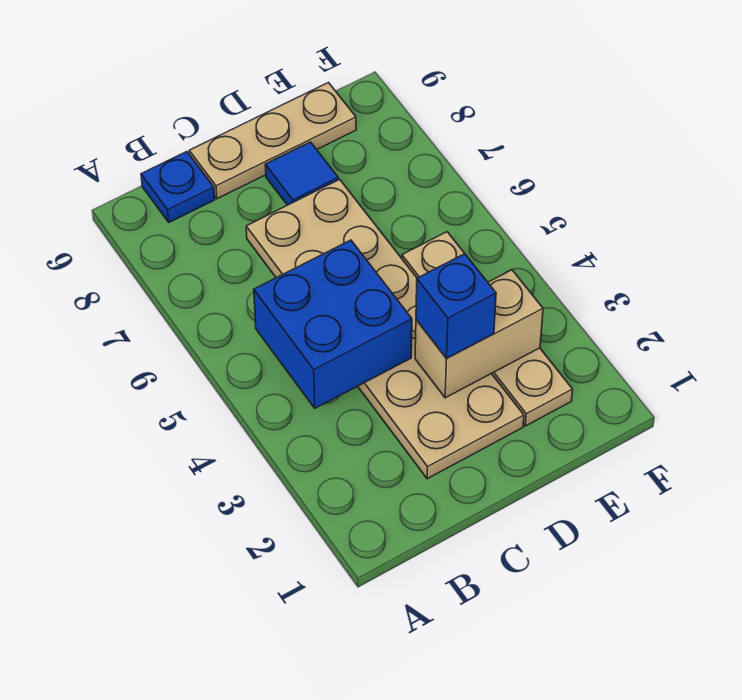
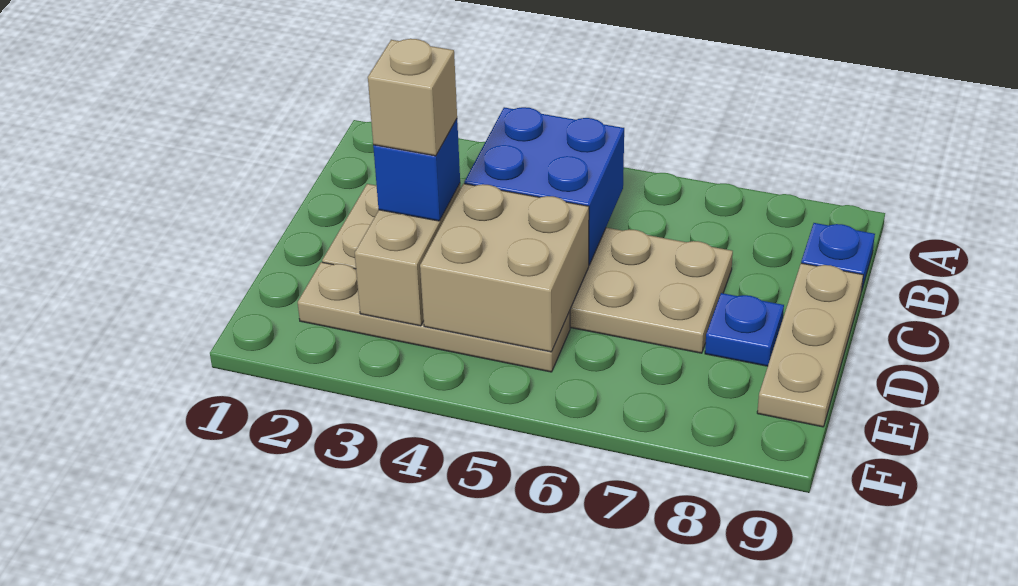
none -> tan brick D3 level 4
none -> tan brick D4:E5 level 2
blue tile D8 level 1 -> blue plate D8 level 1

